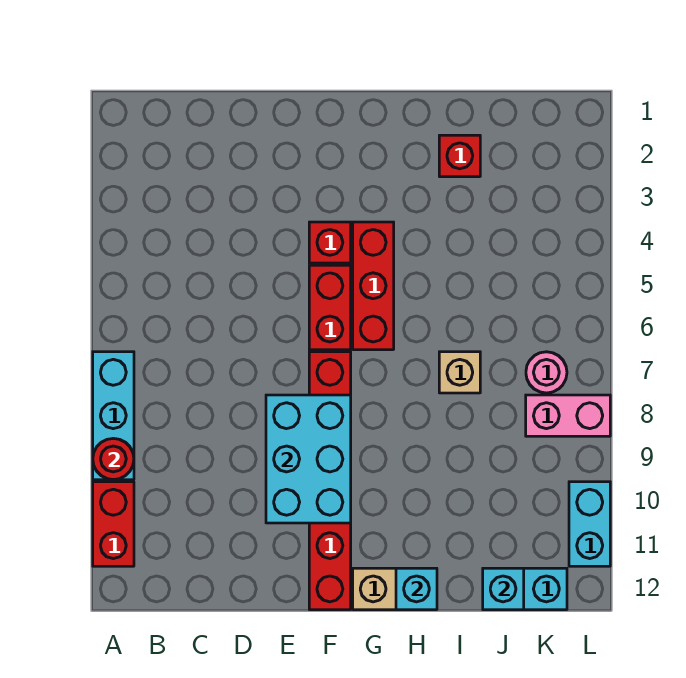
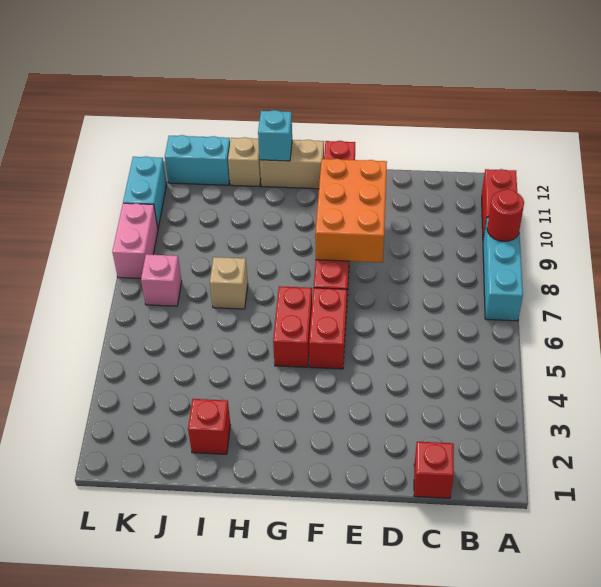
cyan brick E8:F10 level 2 -> orange brick E8:F10 level 2
red brick F4 level 1 -> red brick C1 level 1
red brick G4:G6 level 1 -> red brick G5:G6 level 1
none -> tan brick I12 level 1
cyan brick J12 level 2 -> none
pink round brick K7 level 1 -> pink brick K7 level 1
pink brick K8:L8 level 1 -> pink brick L8:L9 level 1

